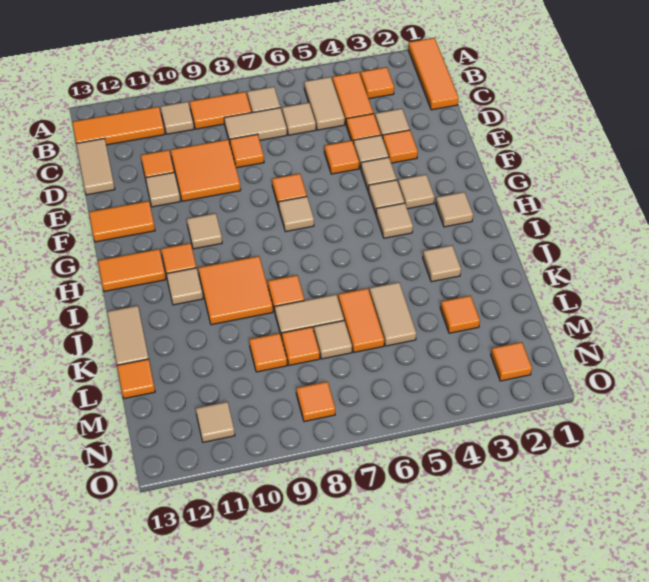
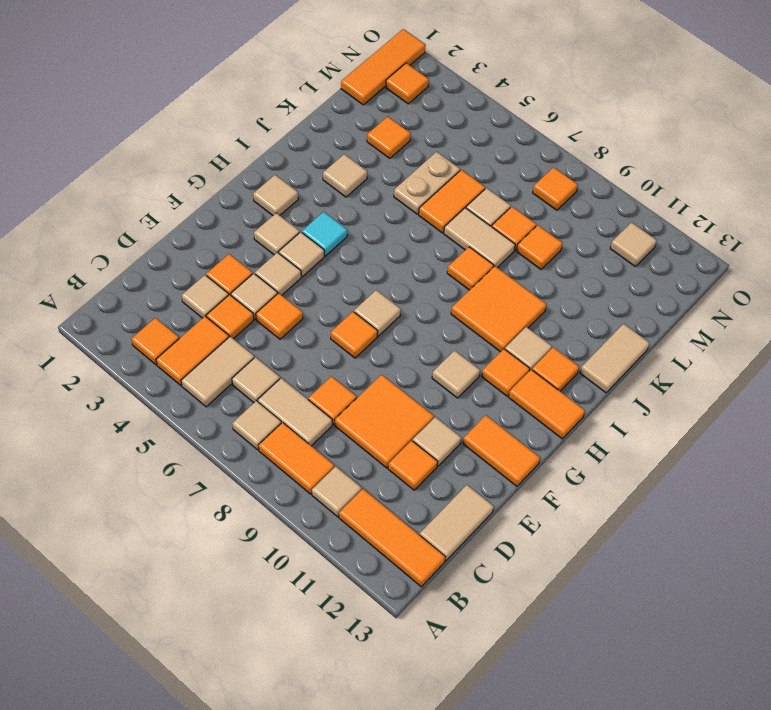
orange tile A1:C1 level 1 -> orange tile M1:O1 level 1
tan tile H4 level 1 -> cyan tile H4 level 1
tan tile K5:L5 level 1 -> tan plate K5:L5 level 1
orange tile L13 level 1 -> orange tile I12 level 1

